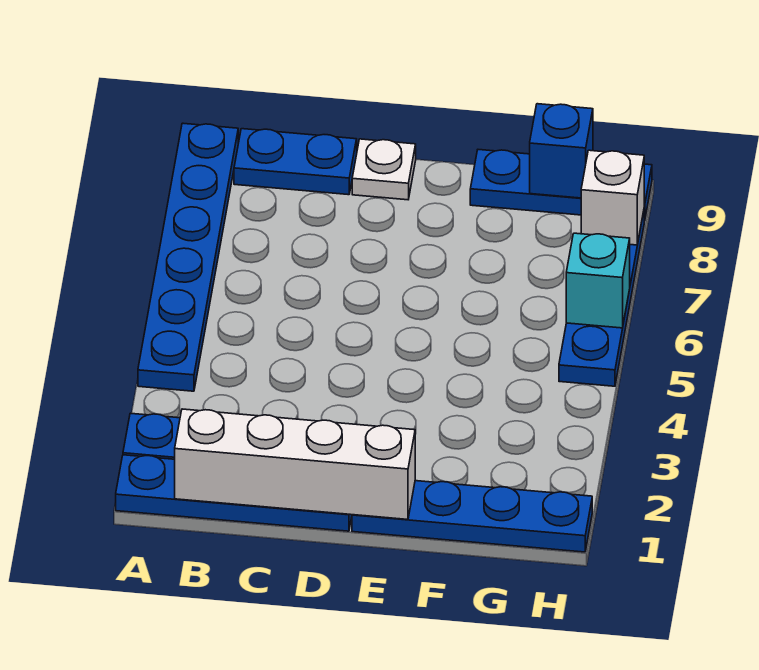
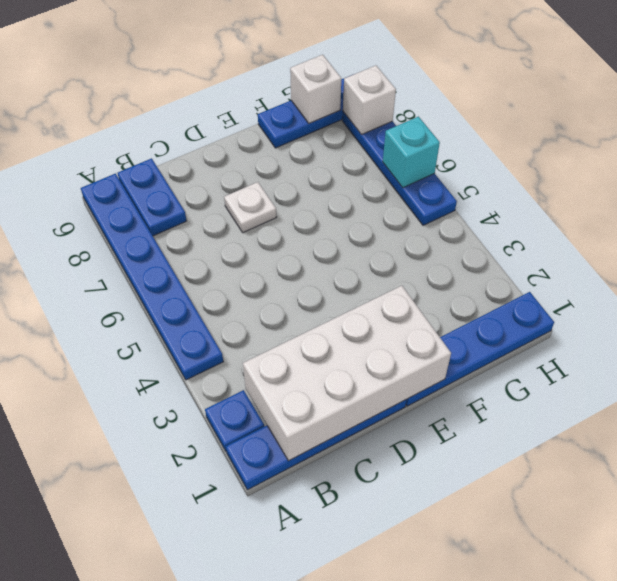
white brick B1:E1 level 2 -> white brick B1:E2 level 2
blue plate B9:C9 level 1 -> blue plate B8:B9 level 1
white plate D9 level 1 -> white plate D7 level 1
blue brick G9 level 2 -> white brick G9 level 2

